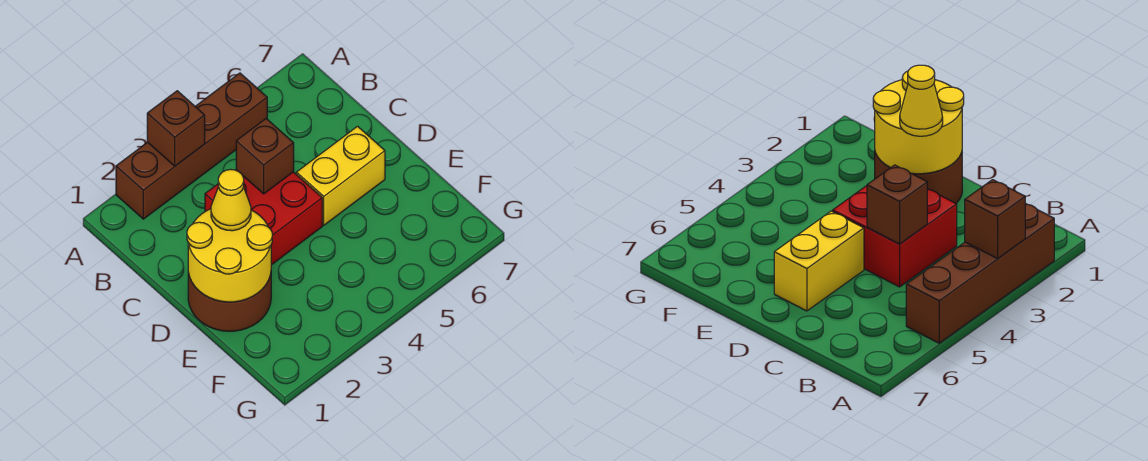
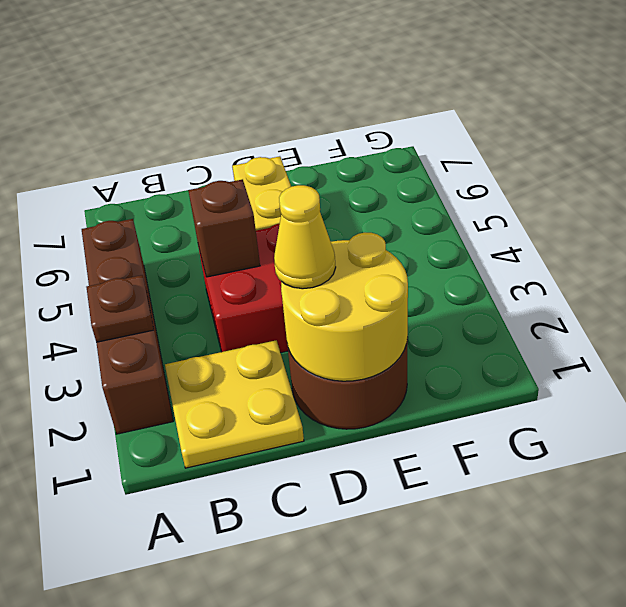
brown brick A3 level 2 -> brown plate A3 level 2
none -> yellow plate B1:C2 level 1

